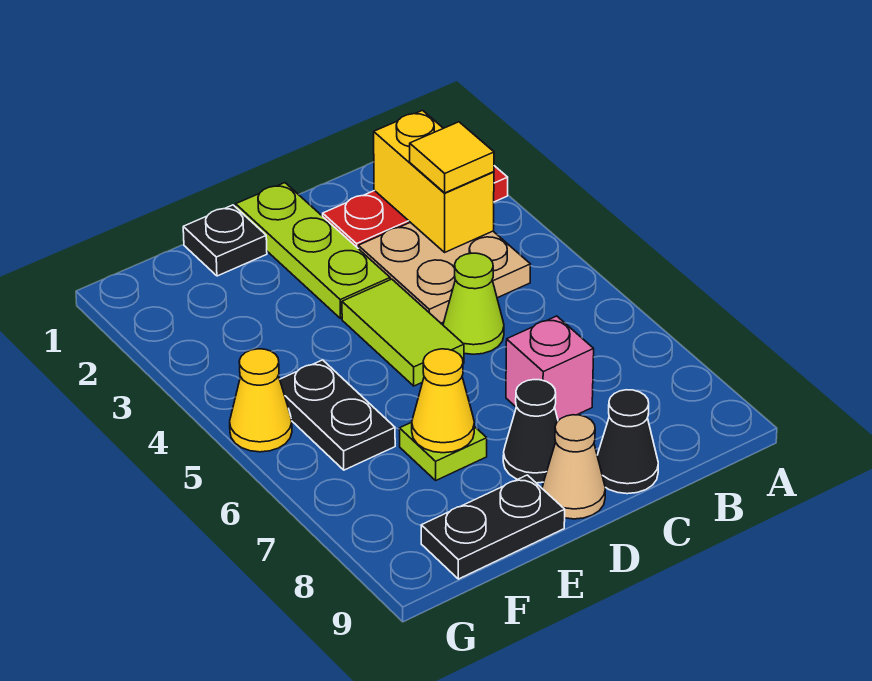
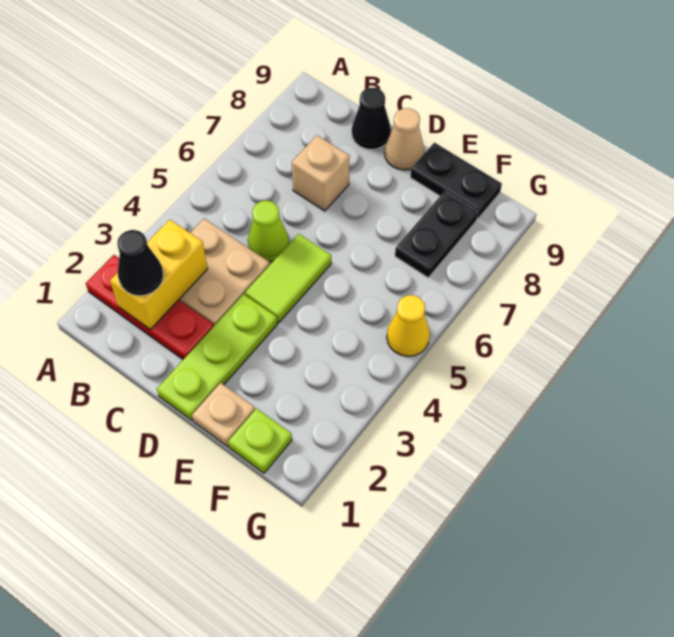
yellow tile B3 level 3 -> none
pink brick C7 level 1 -> tan brick C7 level 1
black cone D8 level 1 -> black cone B2 level 3
black plate E1 level 1 -> tan plate E1 level 1
lime plate E7 level 1 -> lime plate F1 level 1
yellow cone E7 level 2 -> none
black plate F5:F6 level 1 -> black plate F7:F8 level 1

